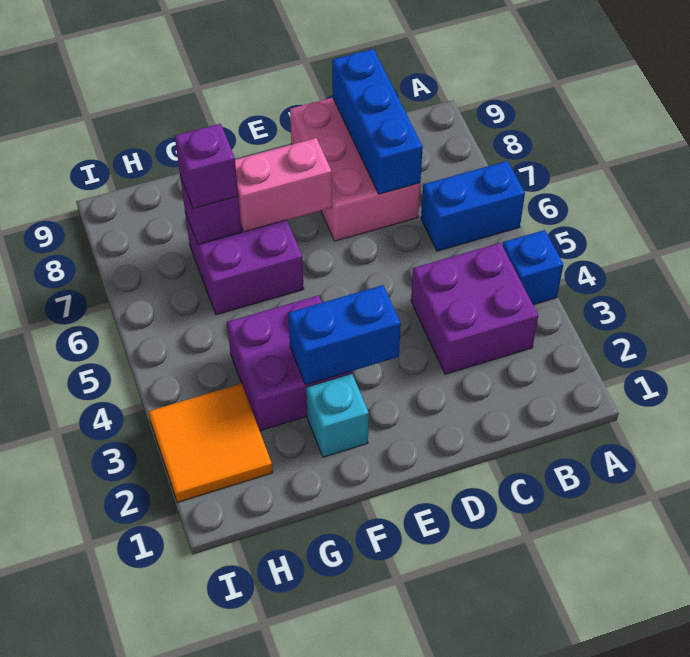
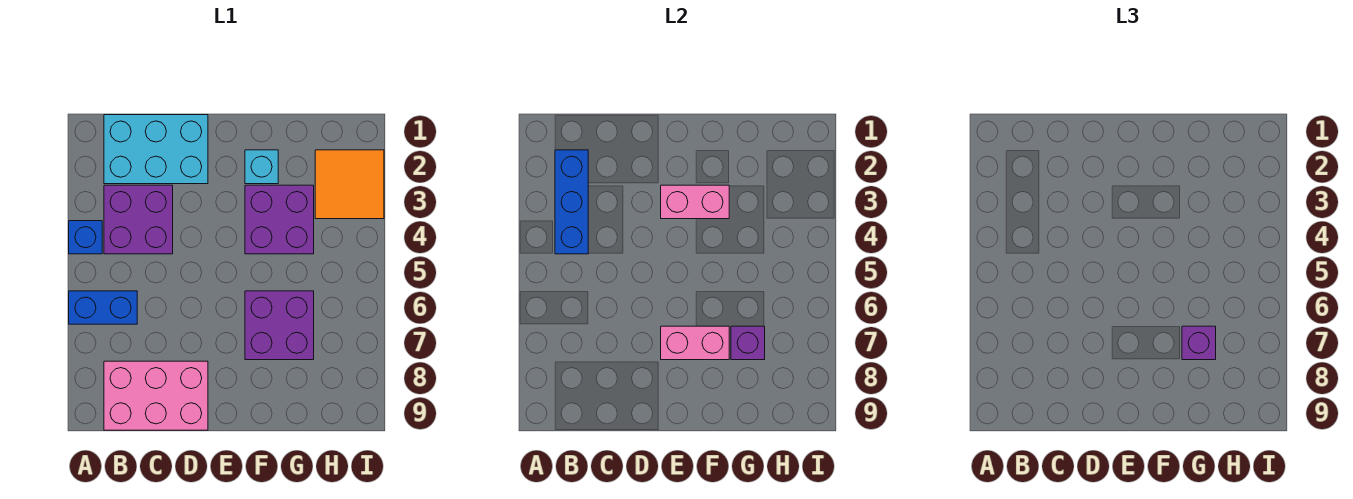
none -> cyan brick B1:D2 level 1
pink brick C7:D9 level 1 -> pink brick B8:D9 level 1
blue brick C7:C9 level 2 -> blue brick B2:B4 level 2
blue brick E3:F3 level 2 -> pink brick E3:F3 level 2

